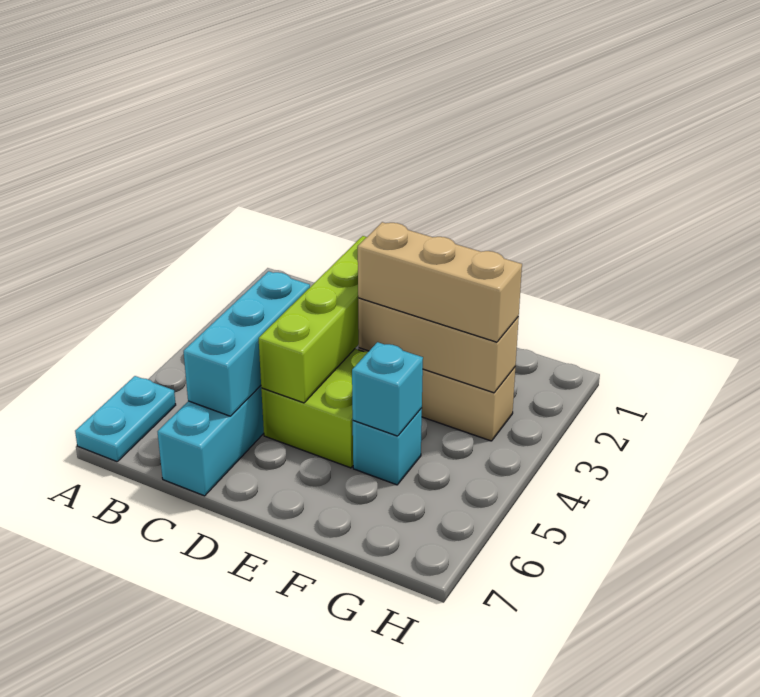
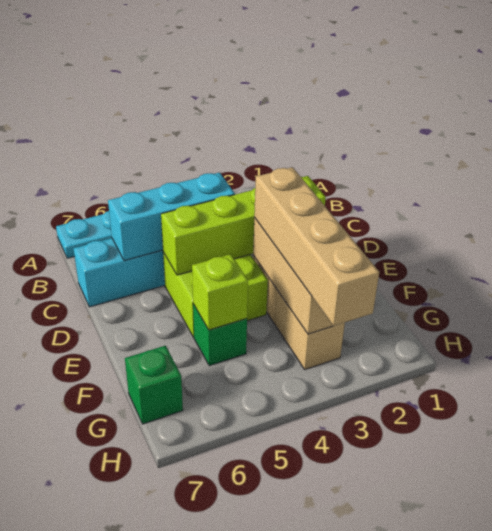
tan brick E3:G3 level 3 -> tan brick E3:H3 level 3
cyan brick F5 level 1 -> green brick F5 level 1
cyan brick F5 level 2 -> lime brick F5 level 2
none -> green brick G7 level 1

